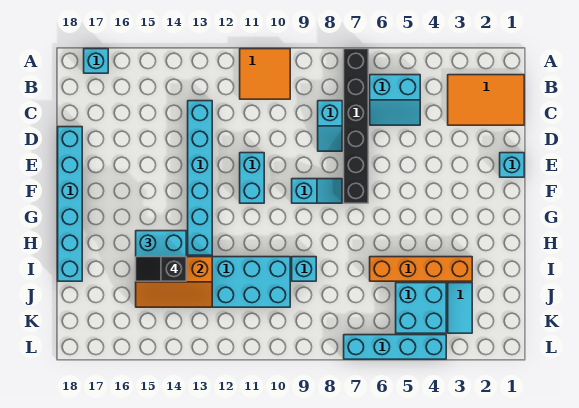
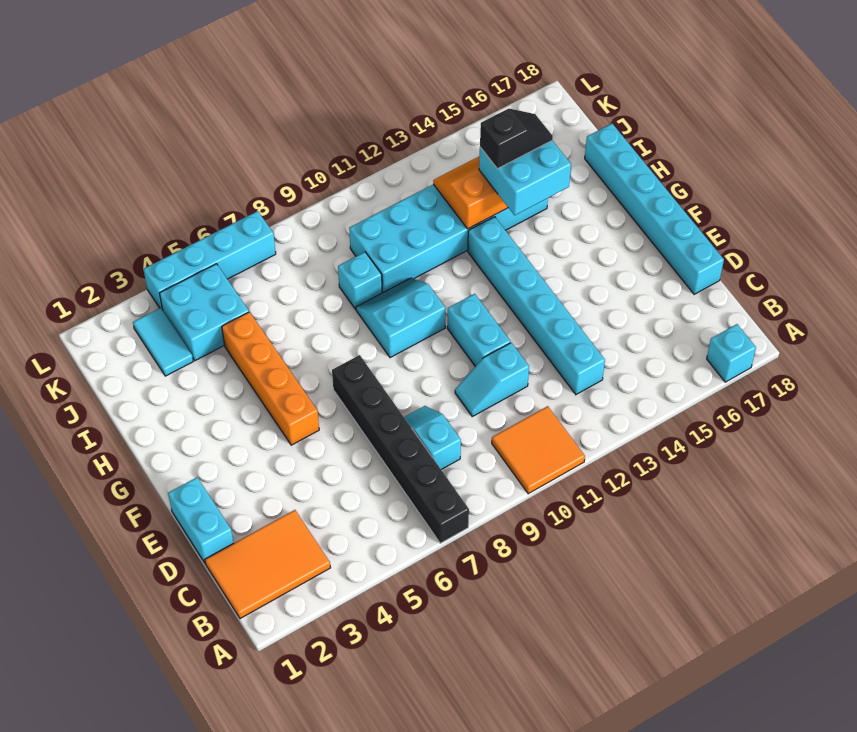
cyan slope B5:C6 level 1 top B -> cyan slope G9:H10 level 1 top G
cyan brick E1 level 1 -> cyan brick D1:E1 level 1
cyan slope F8:F9 level 1 top 9 -> cyan slope D10:D11 level 1 top 11
orange brick I3:I6 level 1 -> orange brick F5:I5 level 1

